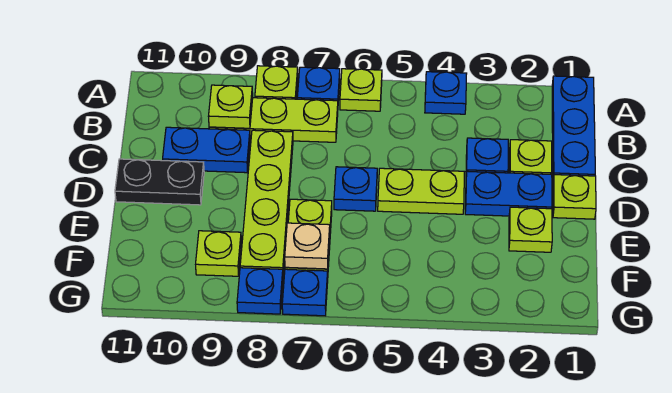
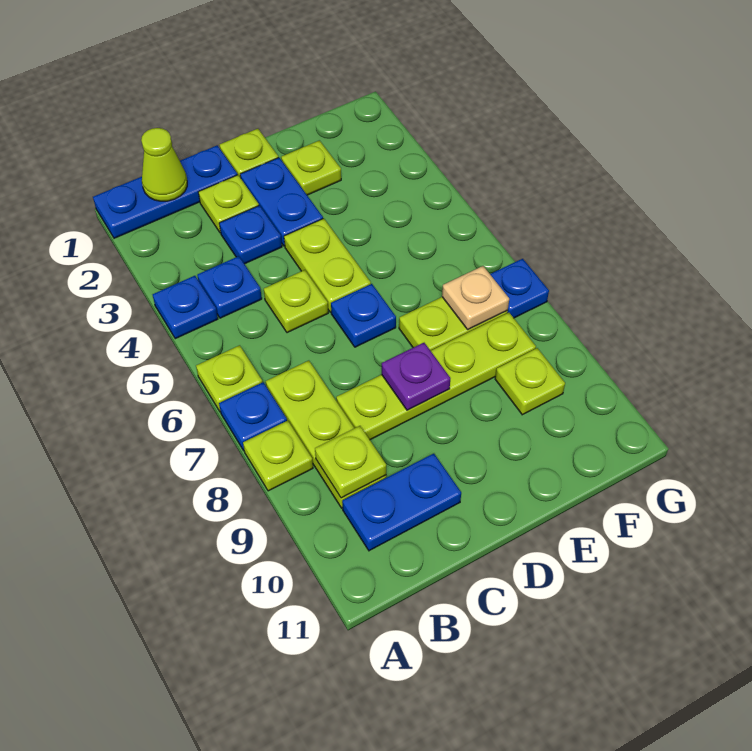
none -> lime cone B1 level 2
none -> lime plate C5 level 1
blue plate C9:C10 level 1 -> blue plate B10:C10 level 1
none -> purple plate D8 level 2
black plate D10:D11 level 1 -> none
blue plate G8 level 1 -> blue plate B4 level 1

